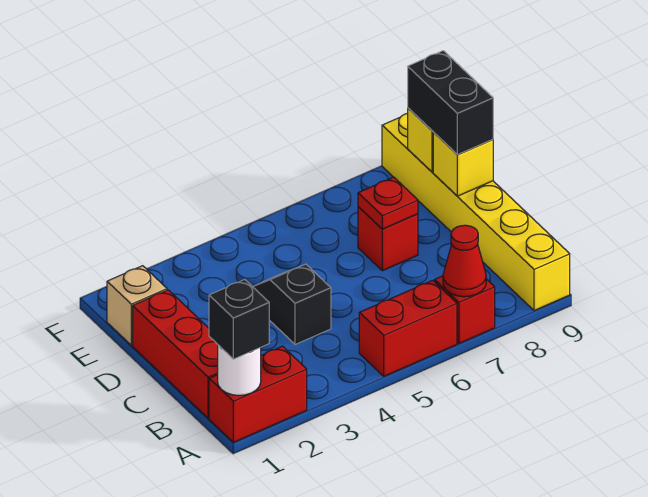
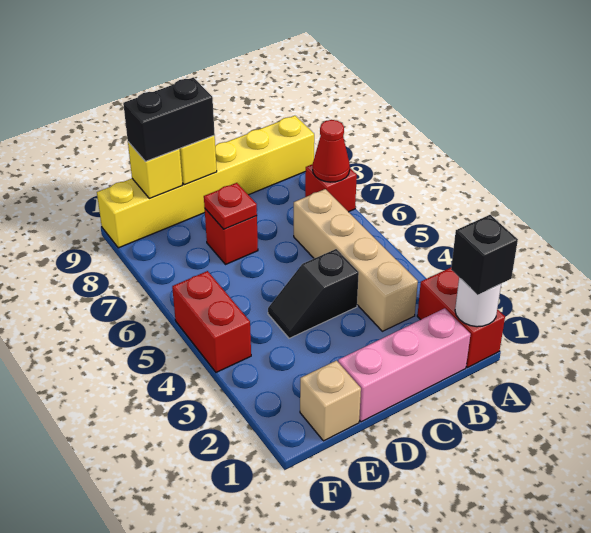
red brick A5:A6 level 1 -> red brick F4:F5 level 1
red brick B1:D1 level 1 -> pink brick B1:D1 level 1
none -> tan brick B3:B6 level 1

